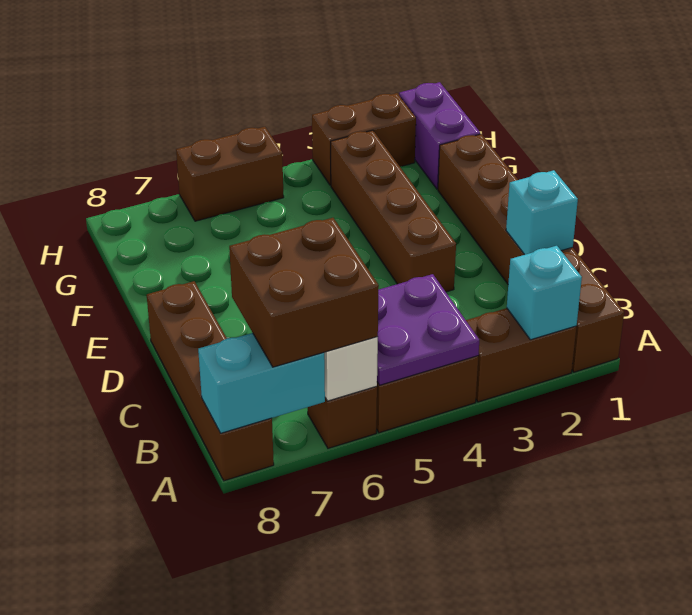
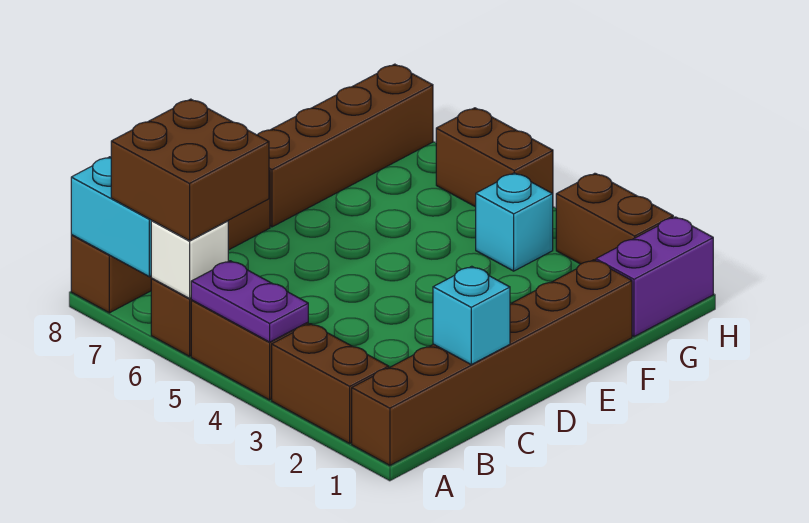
cyan brick A2 level 2 -> cyan brick G4 level 1
purple plate A4:B5 level 2 -> purple plate A4:A5 level 2
brown brick D3:G3 level 1 -> brown brick E8:H8 level 1

